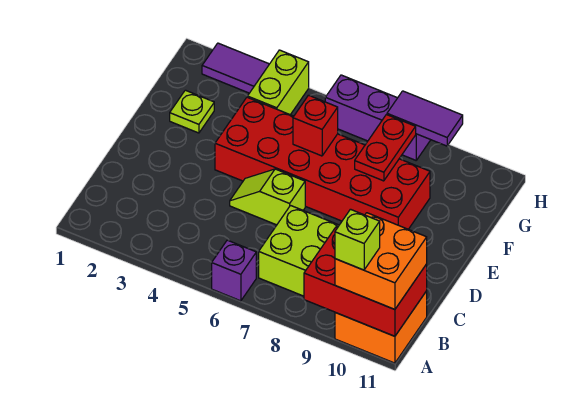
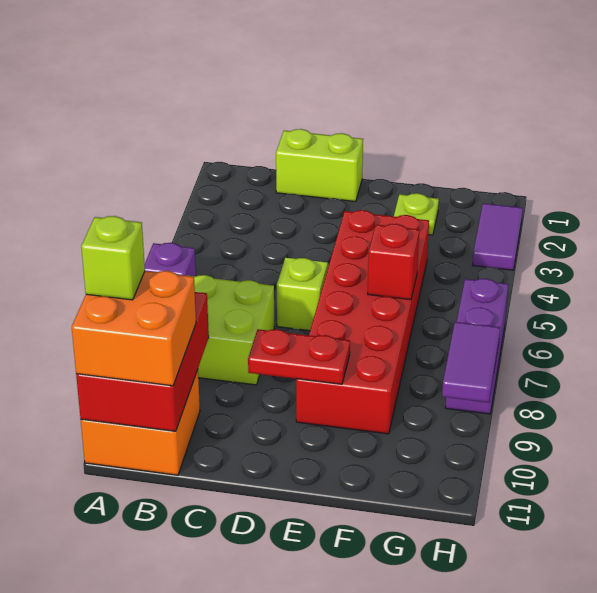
red plate F8:G8 level 2 -> red plate D9:E9 level 2
lime brick G4:H4 level 1 -> lime brick C1:D1 level 1

